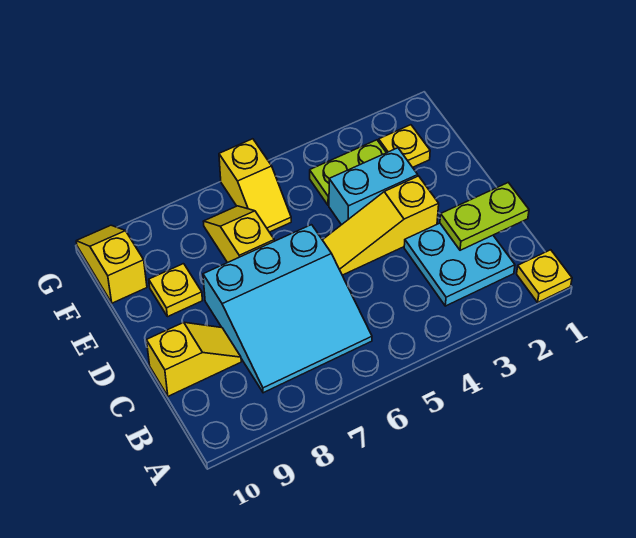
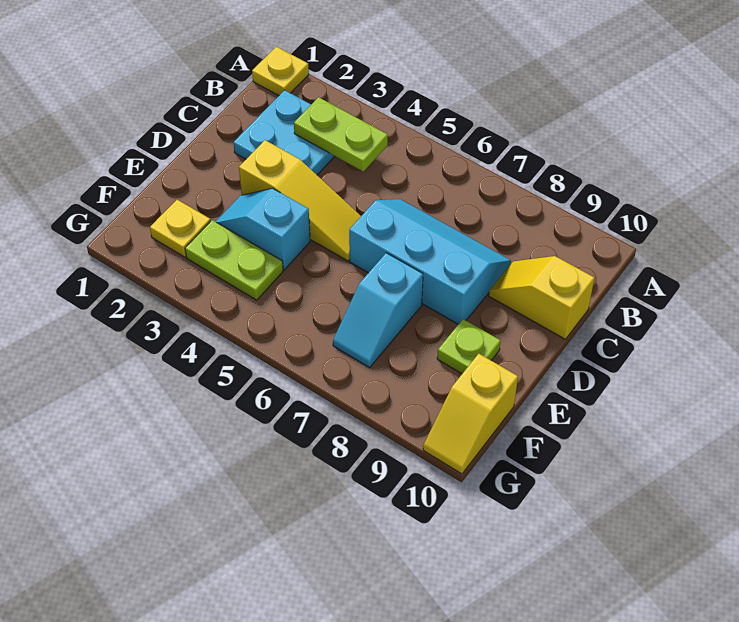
cyan slope B6:D8 level 1 top D -> cyan slope C6:D8 level 1 top D
lime plate C1:C2 level 2 -> lime plate B3:B4 level 2
cyan brick E3:E4 level 1 -> cyan slope E3:E4 level 1 top 4
yellow slope E7:F7 level 1 top E -> cyan slope E7:F7 level 1 top E
yellow plate E9 level 1 -> lime plate E9 level 1
yellow slope F6:G6 level 1 top G -> none

